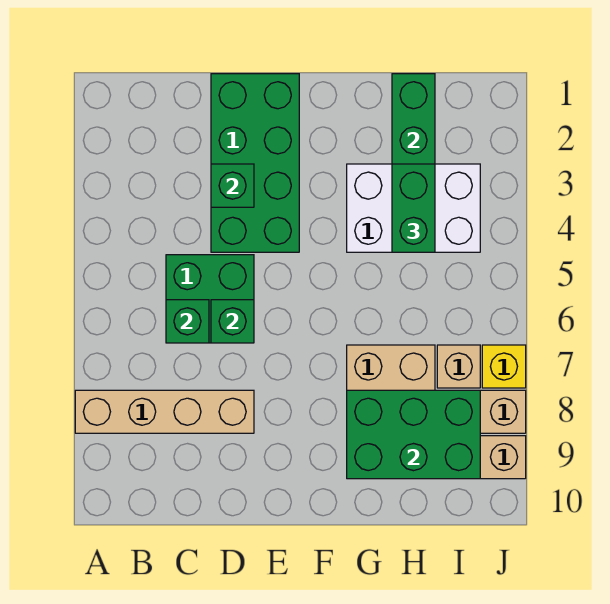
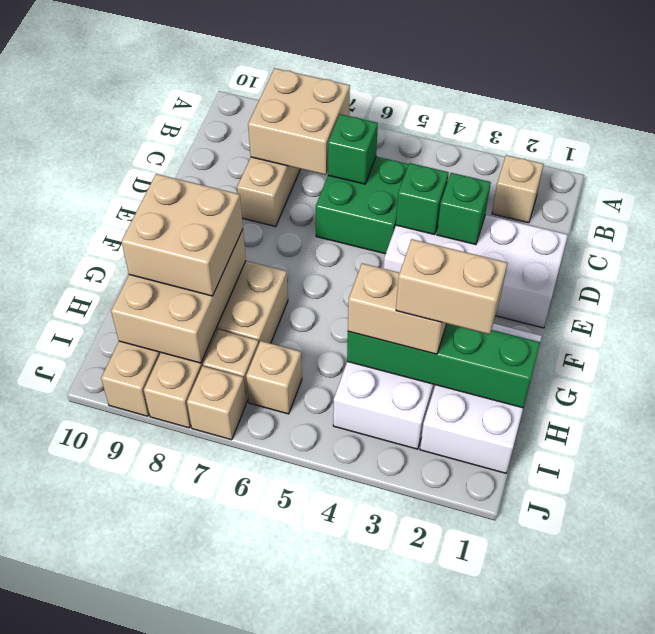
none -> tan brick B2 level 1
none -> tan brick B7:C8 level 2
green brick D1:E4 level 1 -> white brick D1:E4 level 1
green brick D6 level 2 -> green brick D4 level 2
none -> white brick G1:I2 level 1
green brick G8:I9 level 2 -> tan brick G8:I9 level 2
none -> tan brick G8:H9 level 3
none -> tan brick H2:H3 level 4
green brick H3:H4 level 3 -> tan brick H3:H4 level 3
none -> tan brick I6 level 1
yellow brick J7 level 1 -> tan brick J7 level 1

